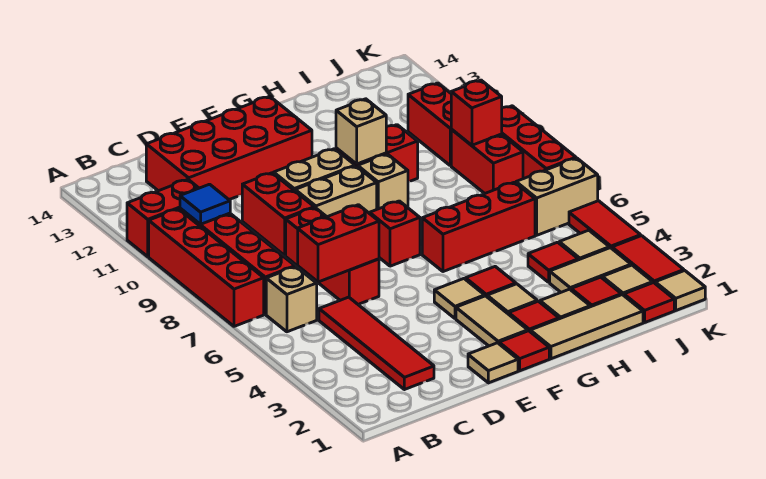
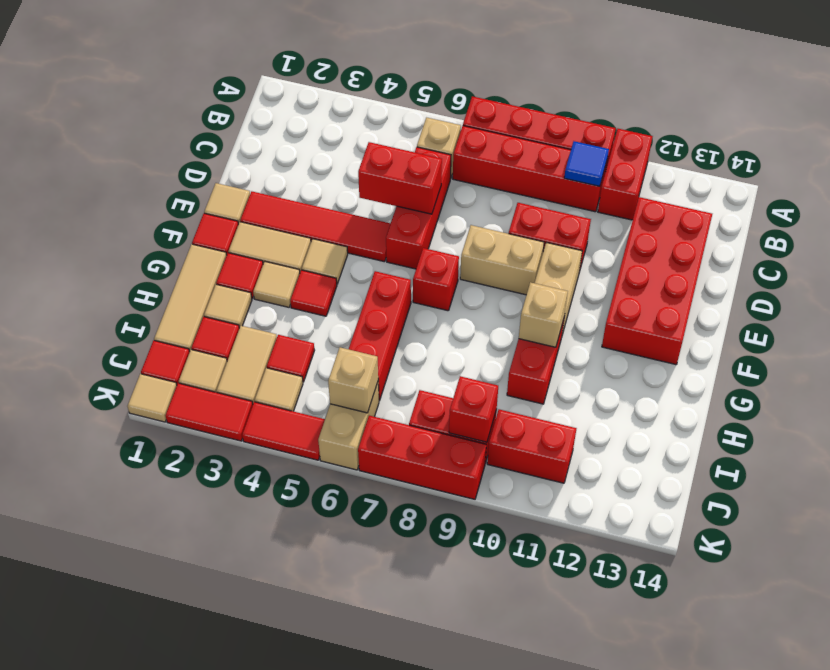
red tile C2:C5 level 1 -> red tile E2:E5 level 1
red brick C6:D6 level 2 -> red brick D5:D6 level 2
red brick D6:D8 level 1 -> red brick C6:E6 level 1
tan brick E9:F9 level 1 -> tan brick E8:E9 level 1
tan brick G9 level 1 -> tan brick J6 level 2

